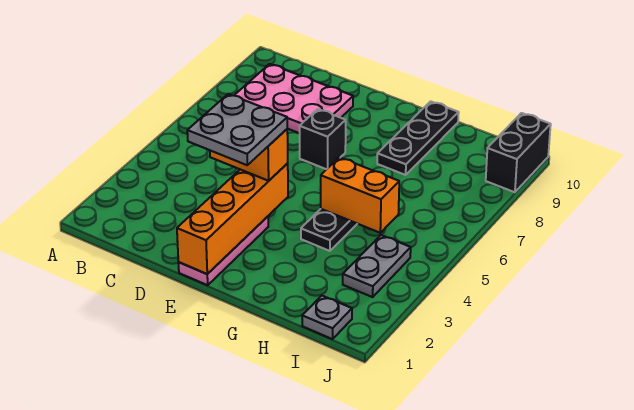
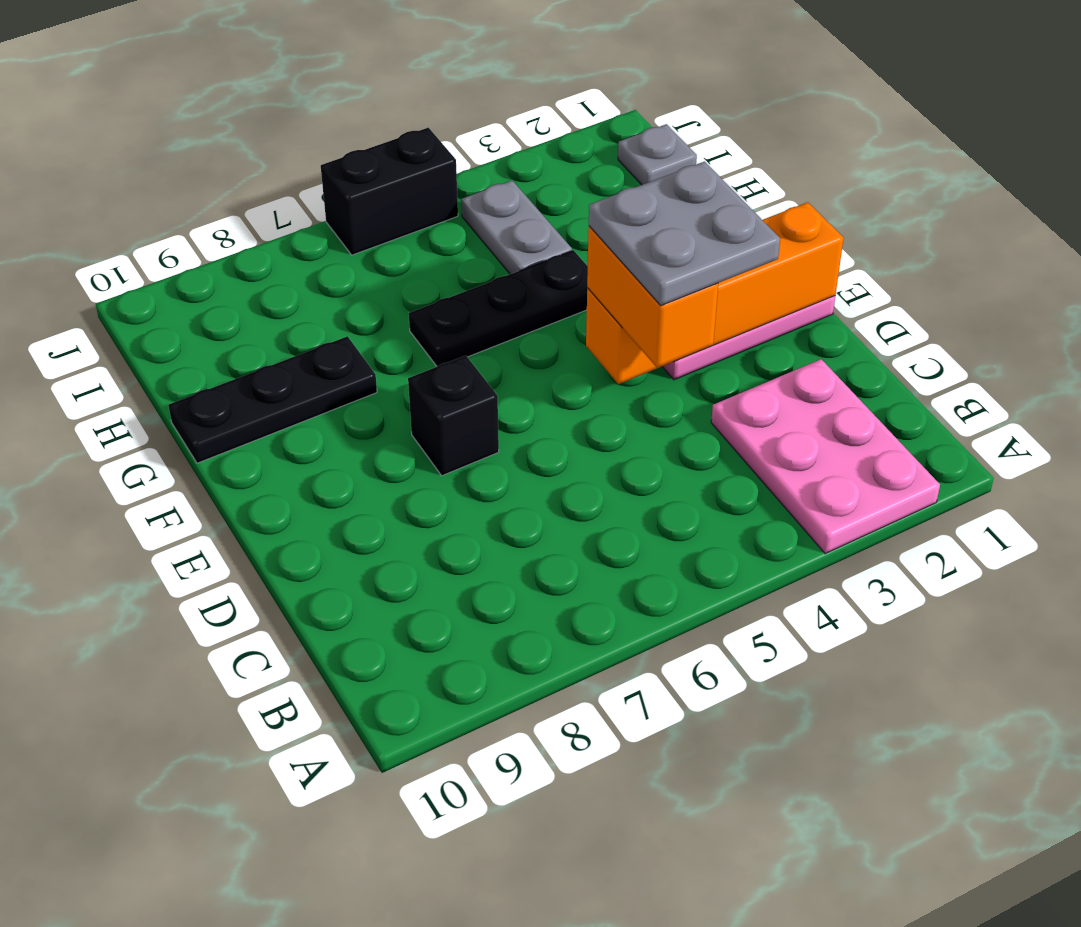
pink plate B8:D9 level 1 -> pink plate A2:C3 level 1
orange brick G5:H5 level 2 -> none
grey plate I3:I4 level 1 -> grey plate H4:I4 level 1
black brick J9:J10 level 1 -> black brick J5:J6 level 1

